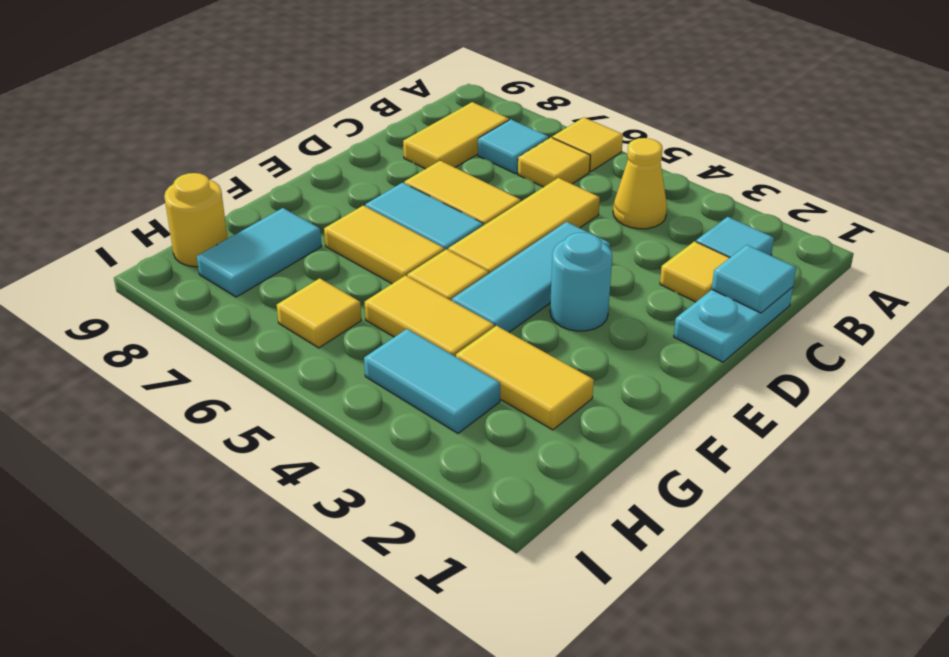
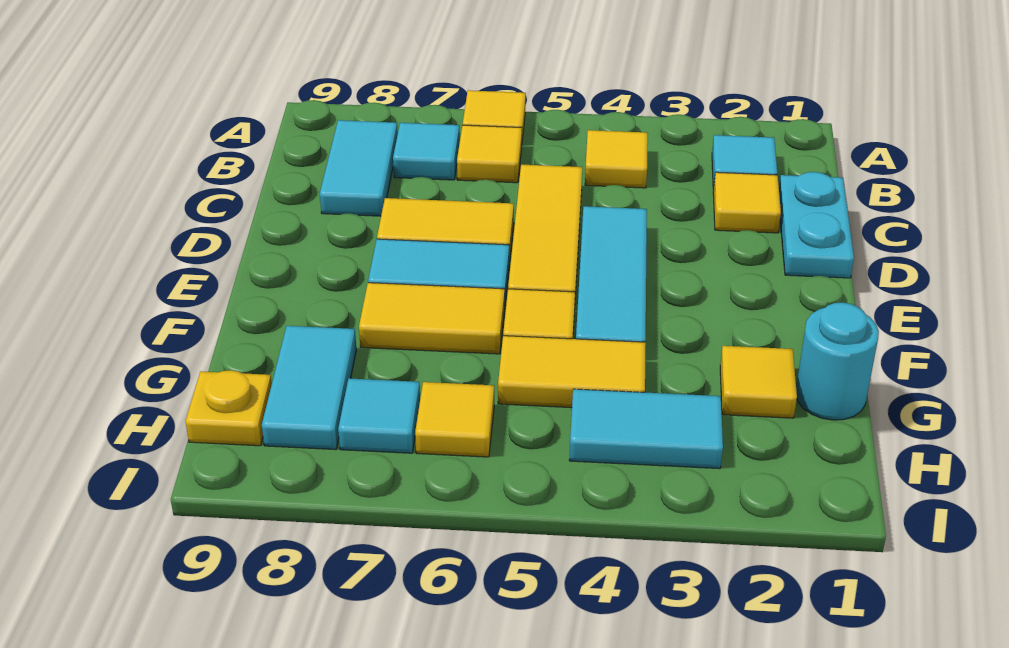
yellow cone B4 level 1 -> yellow tile B4 level 1
yellow tile B8:C8 level 1 -> cyan tile B8:C8 level 1
cyan tile C1 level 2 -> cyan tile H7 level 1
cyan round brick E3 level 1 -> cyan round brick G1 level 1
yellow tile G2:G3 level 1 -> yellow tile G2 level 1
yellow round brick H9 level 1 -> yellow plate H9 level 1

